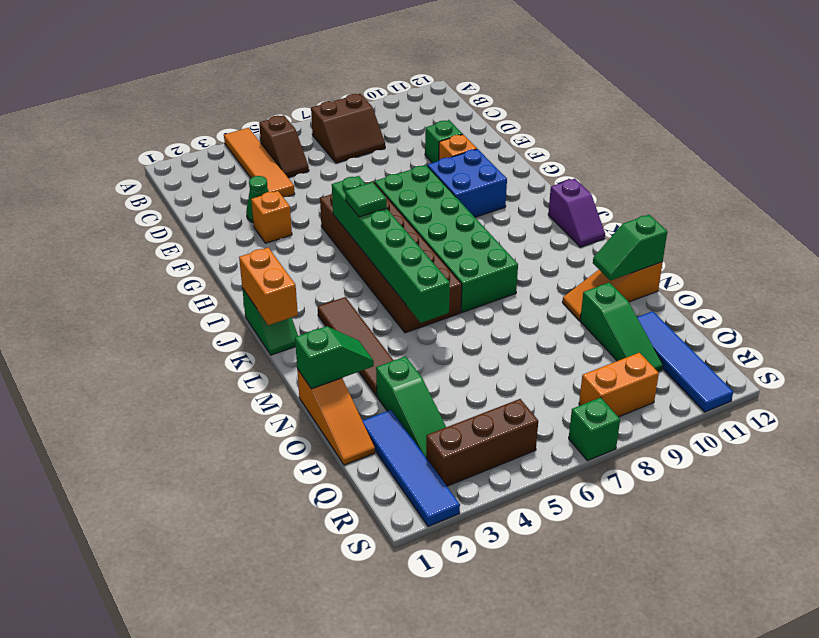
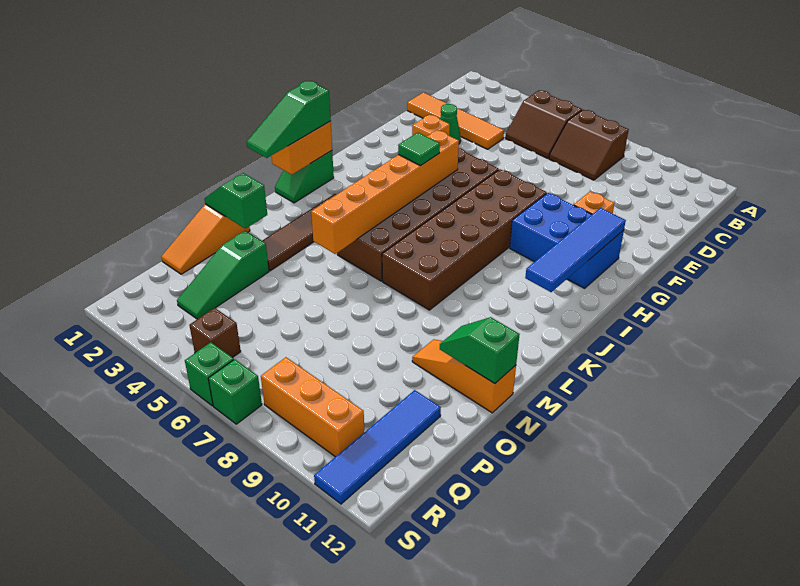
orange tile A4:D4 level 1 -> orange tile D1:D4 level 1
brown slope B5:C5 level 1 top B -> brown slope B5:C6 level 1 top B
green brick E10 level 1 -> green brick S6 level 1
green brick G7:L8 level 1 -> brown brick G7:L8 level 1
blue brick G9:H10 level 1 -> blue brick G9:H11 level 1
green brick H5:M5 level 2 -> orange brick H5:M5 level 2
purple slope J12:K12 level 1 top J -> none
green slope N1:N2 level 2 top 1 -> green slope N1:N2 level 2 top 2
green slope O10:Q10 level 1 top O -> green slope J1:L1 level 3 top J
blue tile P2:S2 level 1 -> blue tile G11:J11 level 2
brown brick R3:R5 level 1 -> brown brick R5 level 1
orange brick R8:R9 level 1 -> orange brick R8:R10 level 1

